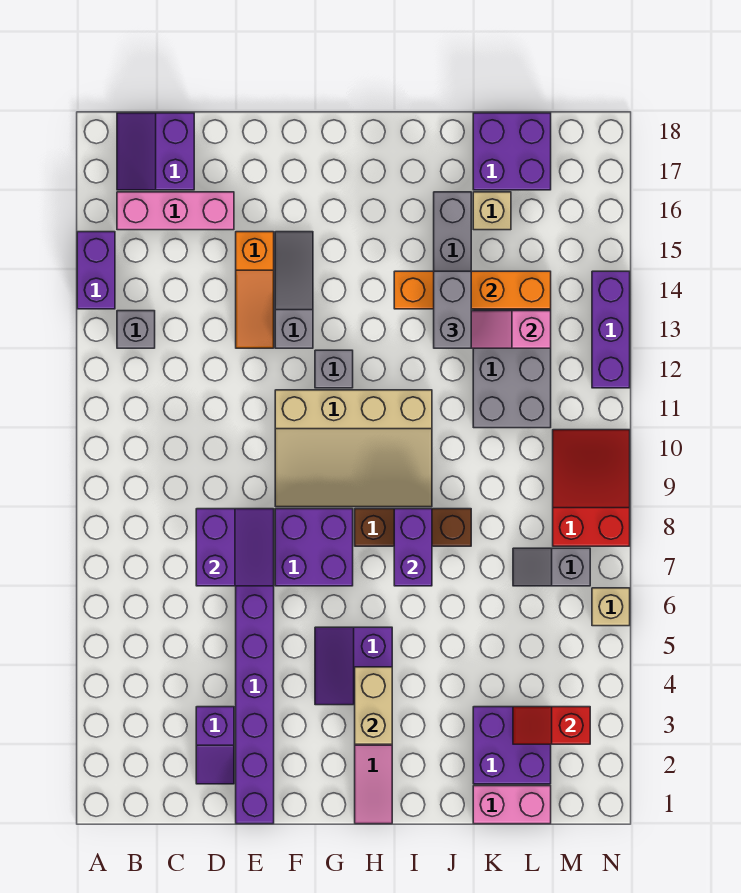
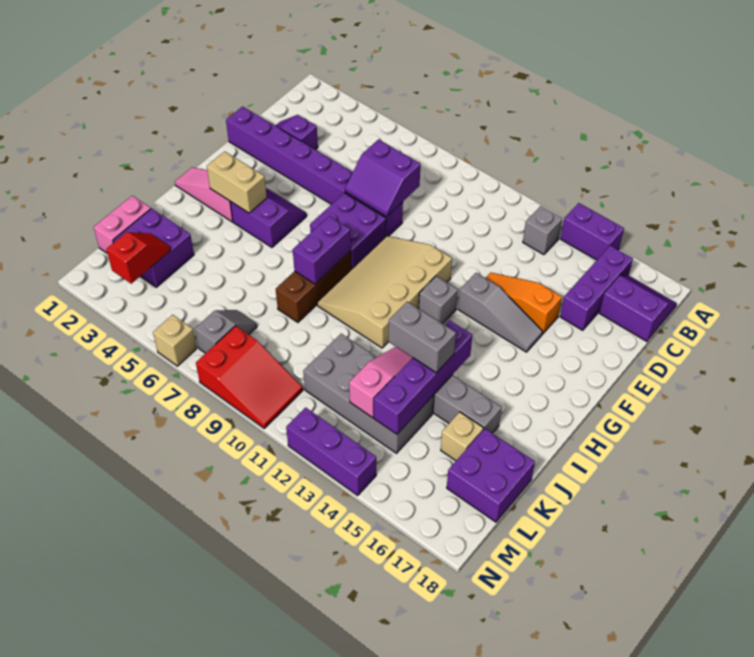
pink brick B16:D16 level 1 -> purple brick B16:D16 level 1
purple brick I7:I8 level 2 -> purple brick H8:I8 level 2
orange brick I14:L14 level 2 -> purple brick I14:L14 level 2

